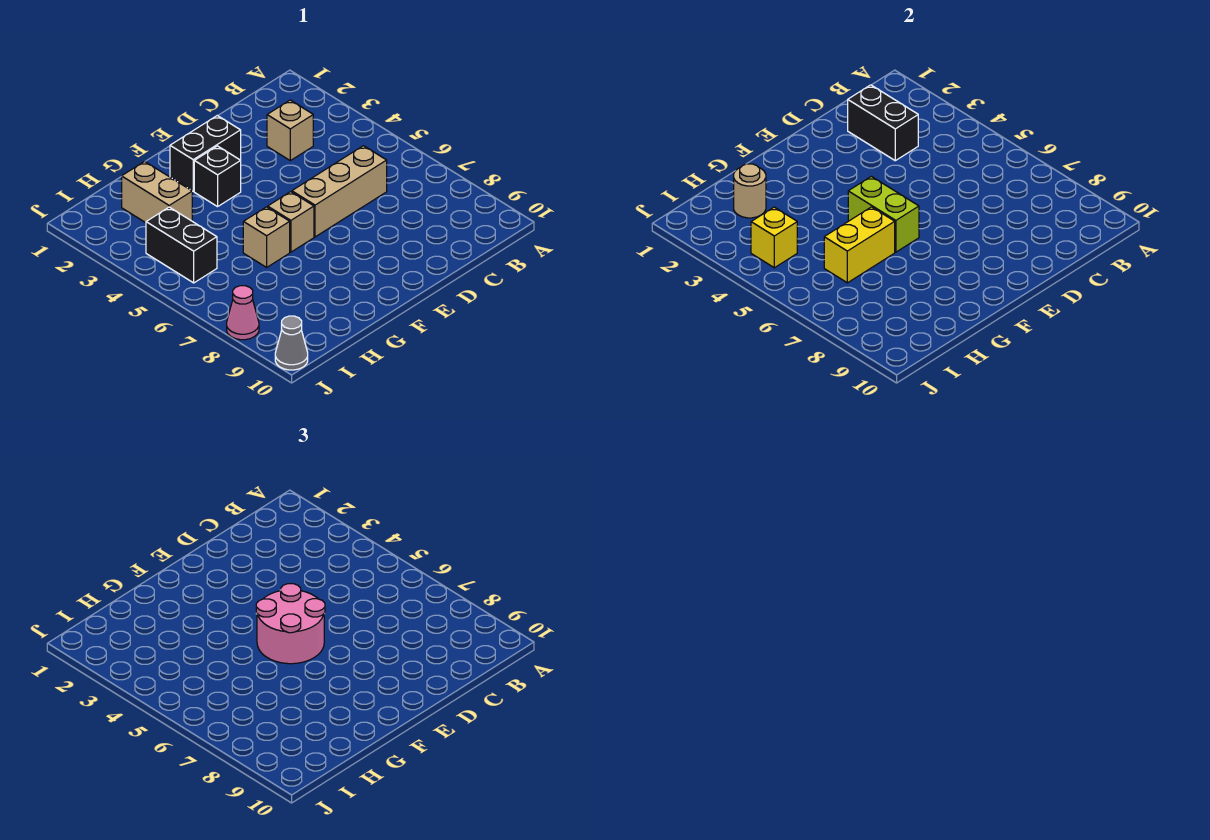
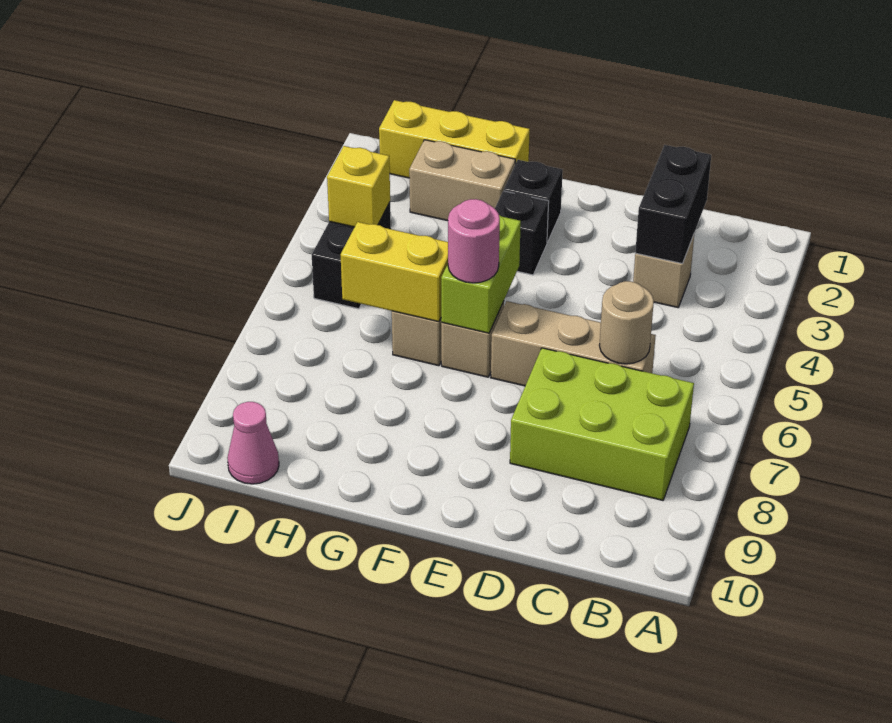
none -> lime brick B7:D8 level 1
black brick E2:F2 level 1 -> black brick F2 level 1
pink round brick E5:F6 level 3 -> pink round brick F6 level 3
none -> yellow brick G1:I1 level 1
tan brick H2:H3 level 1 -> tan brick G2:H2 level 1
tan round brick H2 level 2 -> tan round brick C6 level 2
pink cone J8 level 1 -> pink cone I10 level 1
grey cone J10 level 1 -> none

